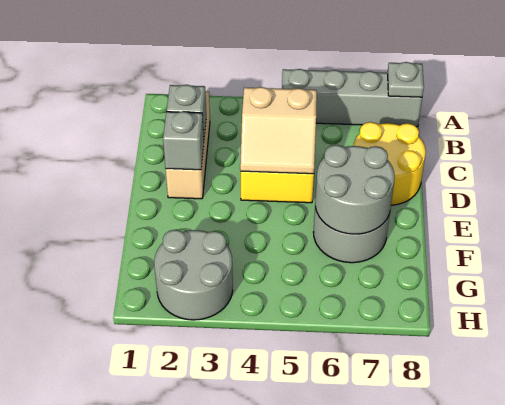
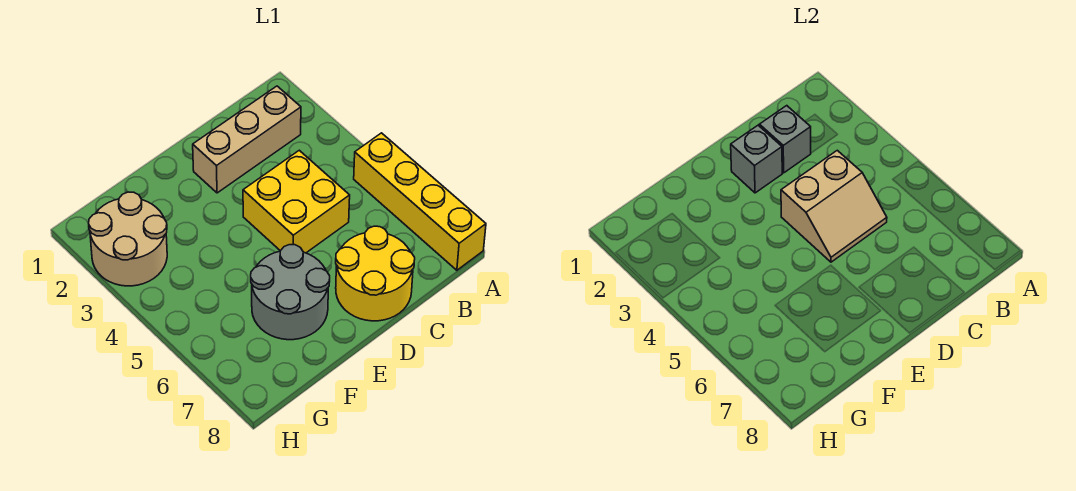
grey brick A5:A8 level 1 -> yellow brick A5:A8 level 1
grey plate A8 level 2 -> none
tan slope C4:D5 level 2 top C -> tan slope C4:D5 level 2 top 4
grey round brick E6:F7 level 2 -> none
grey round brick G2:H3 level 1 -> tan round brick G2:H3 level 1

